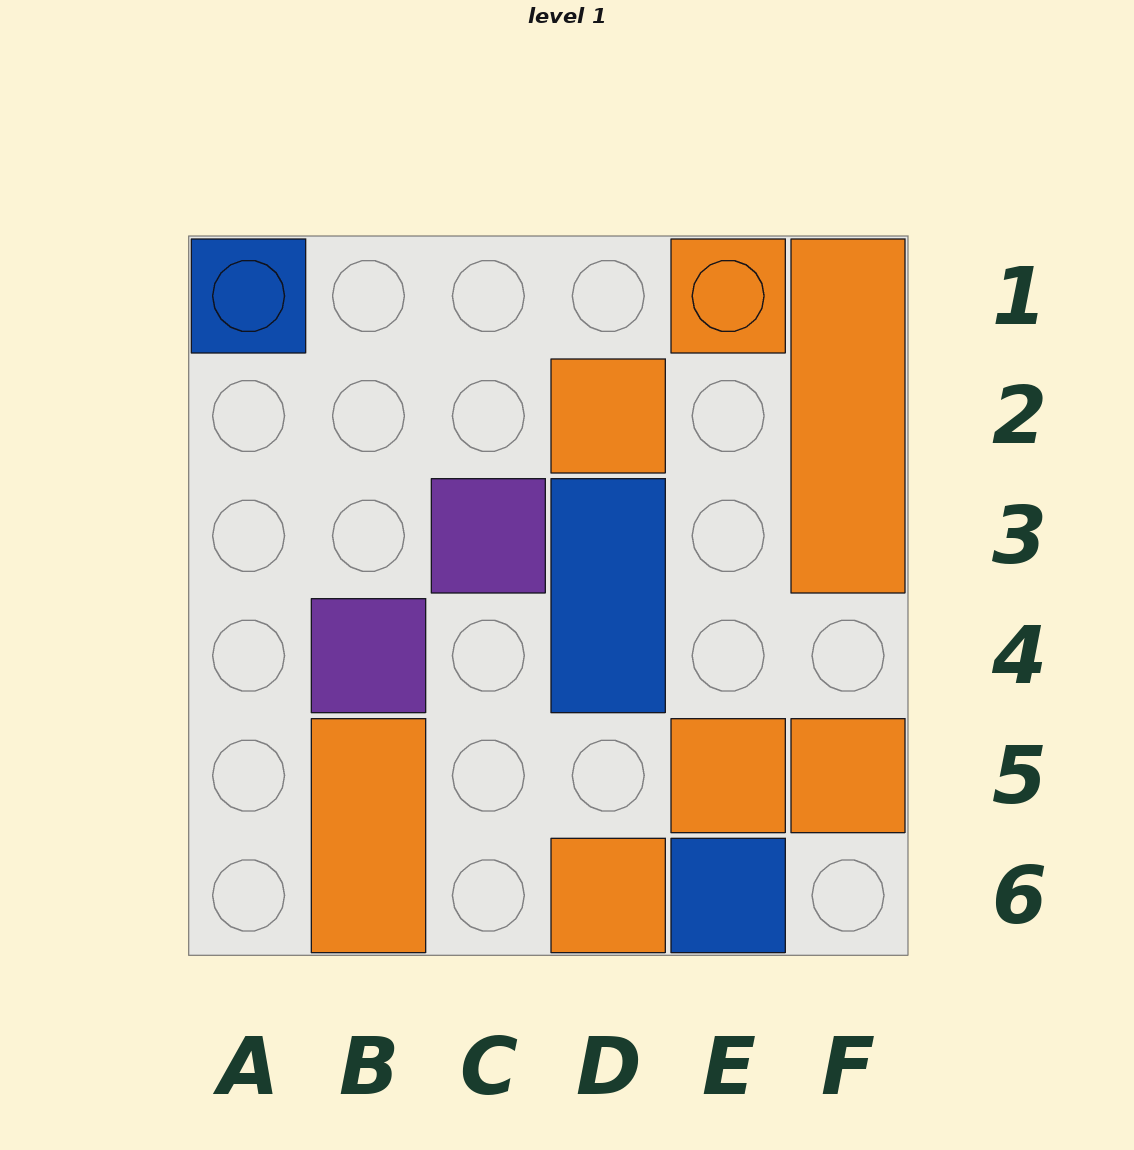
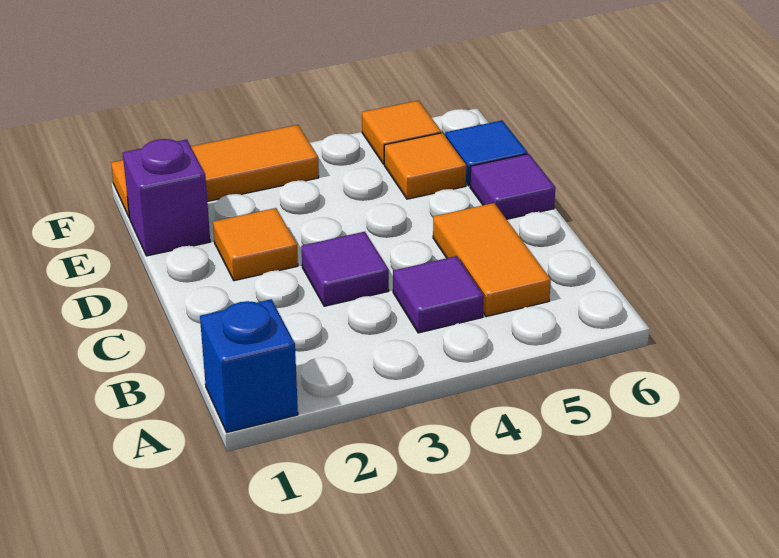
orange tile B5:B6 level 1 -> orange tile B5:C5 level 1
blue tile D3:D4 level 1 -> none
orange tile D6 level 1 -> purple tile D6 level 1
orange brick E1 level 1 -> purple brick E1 level 1

